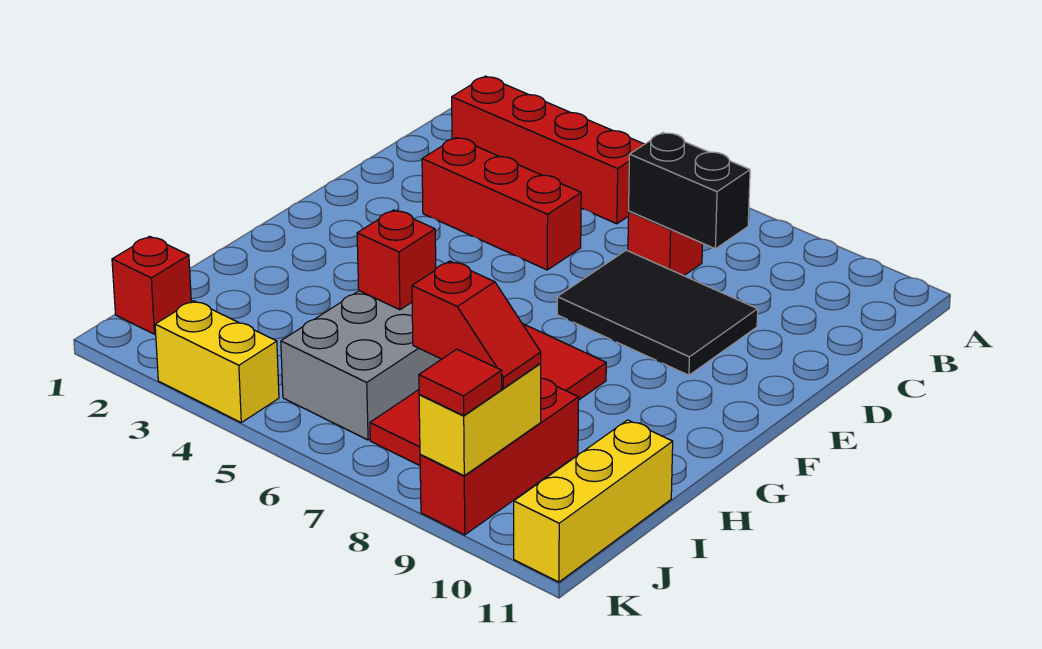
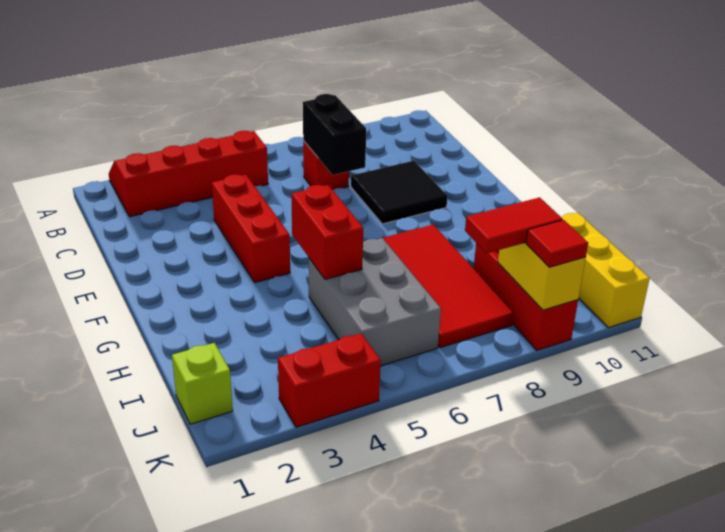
black brick C7:C8 level 2 -> black brick C7:D7 level 2
red brick D3:D5 level 1 -> red brick D4:F4 level 1
black tile D7:E9 level 1 -> black tile D8:E9 level 1
red brick H5 level 2 -> red brick G5:H5 level 2
red brick J1 level 1 -> lime brick J1 level 1
red slope J8:J9 level 3 top 8 -> red tile J8:J9 level 3
yellow brick K3:K4 level 1 -> red brick K3:K4 level 1

